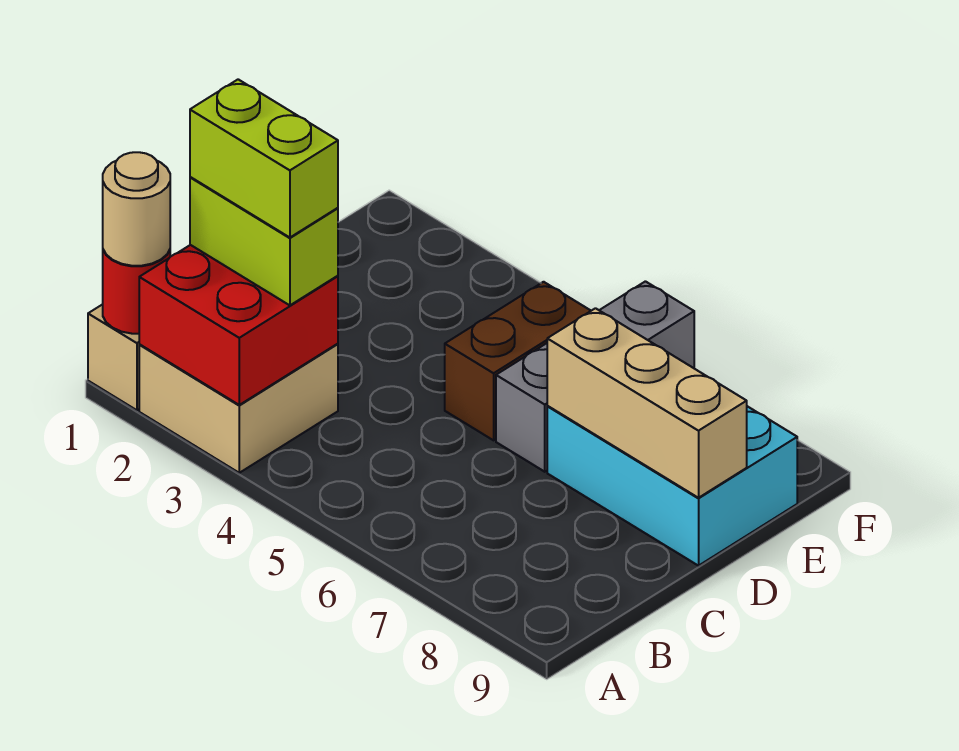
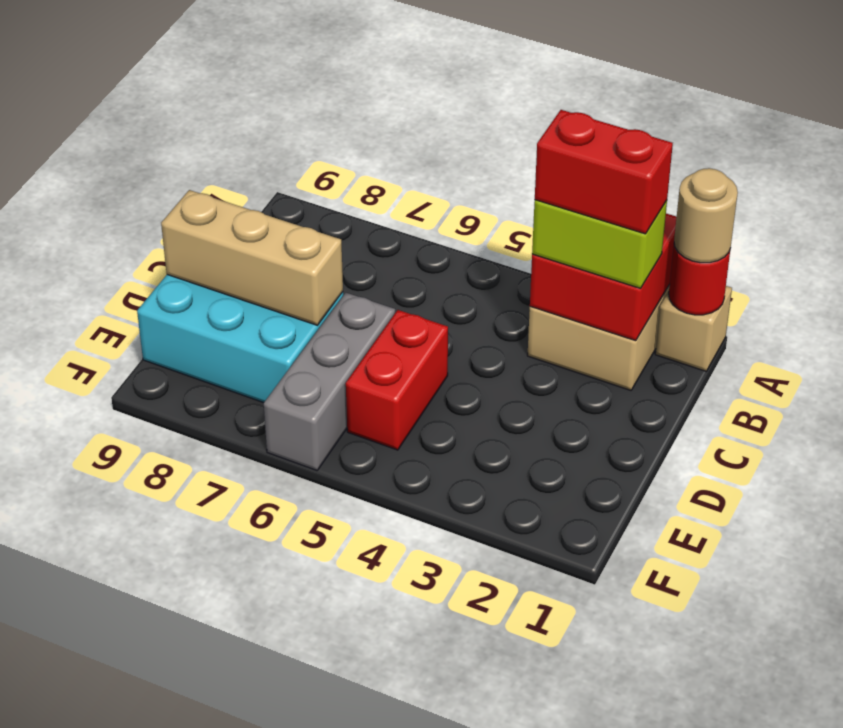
lime brick B2:B3 level 4 -> red brick B2:B3 level 4
brown brick D5:E5 level 1 -> red brick D5:E5 level 1

